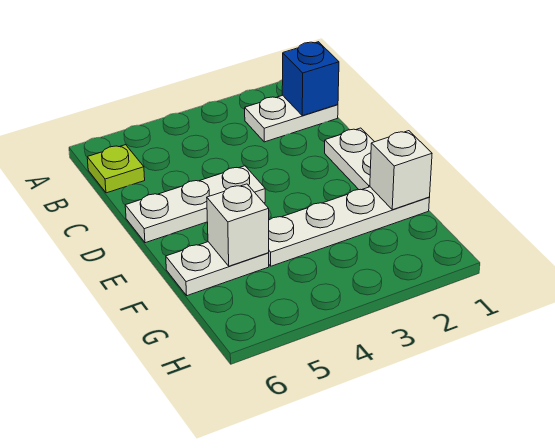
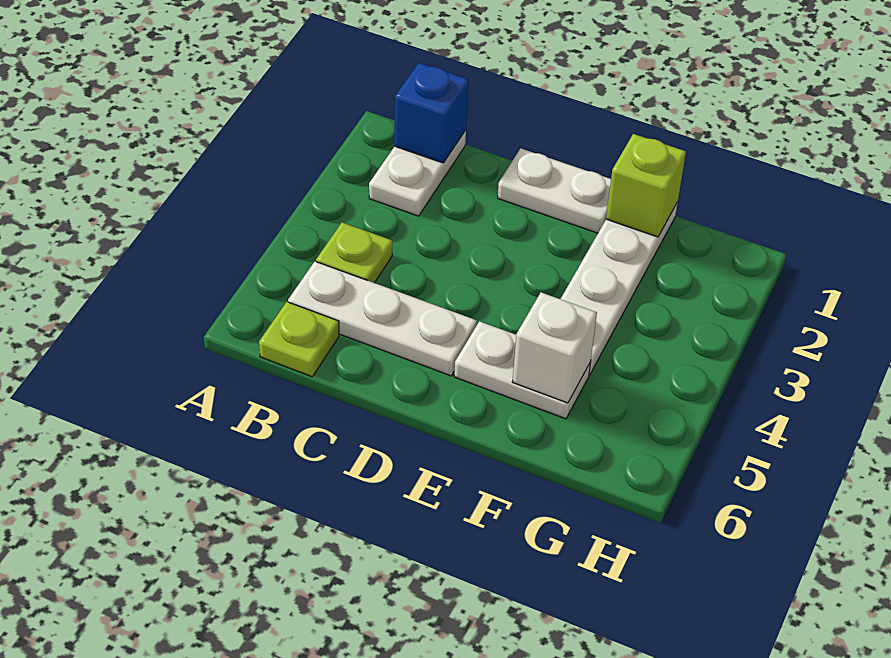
none -> lime plate B4 level 1
white plate D4:D6 level 1 -> white plate B5:D5 level 1
white brick F1 level 2 -> lime brick F1 level 2
white plate F5:F6 level 1 -> white plate E5:F5 level 1

